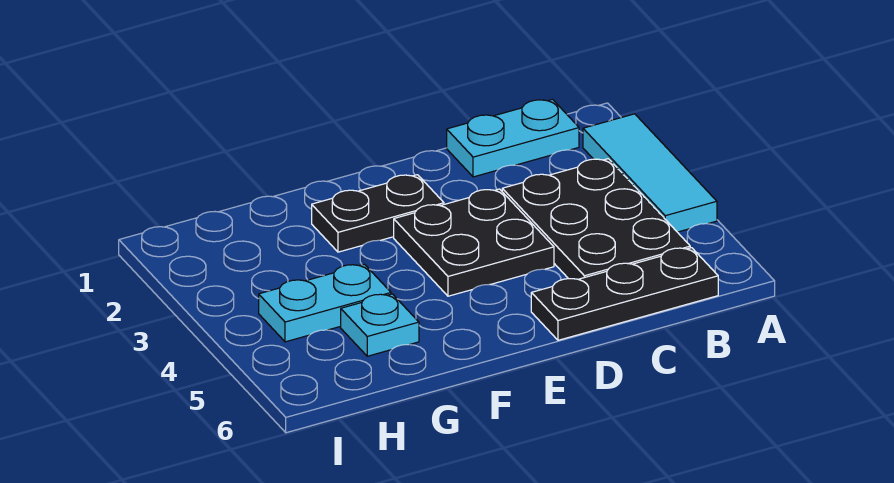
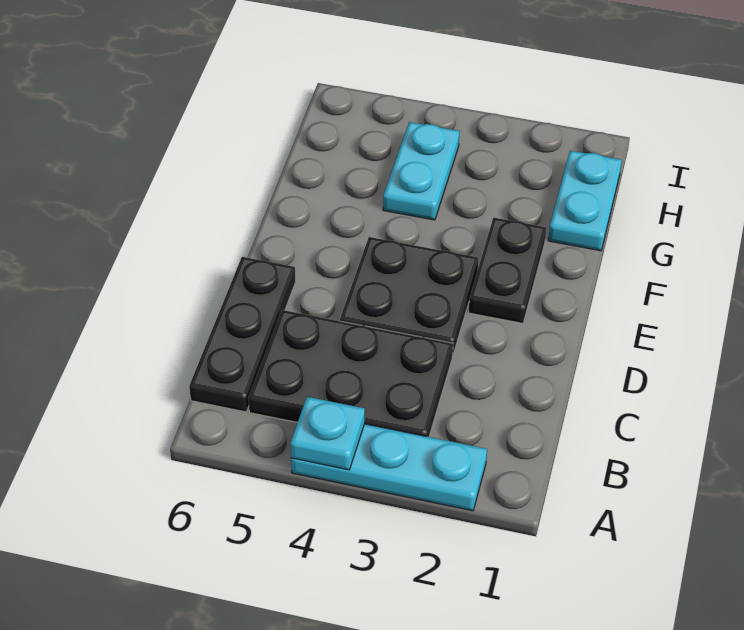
cyan tile A2:A4 level 1 -> cyan plate A2:A4 level 1
cyan plate B1:C1 level 1 -> cyan plate G1:H1 level 1
cyan plate G5 level 1 -> cyan plate A4 level 2

